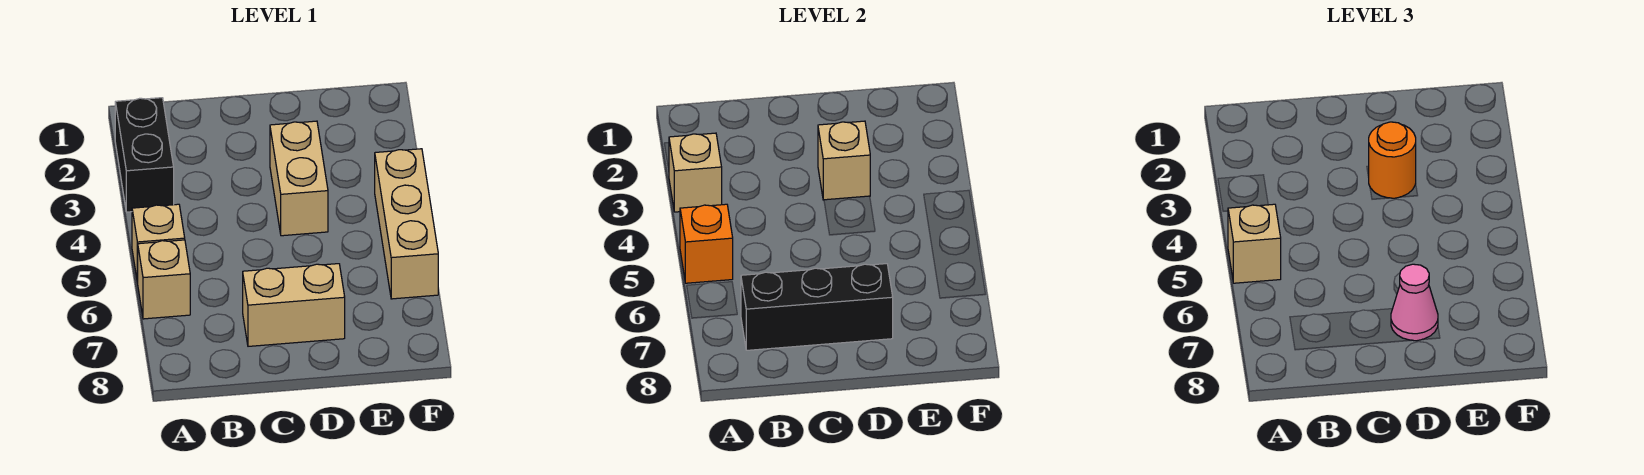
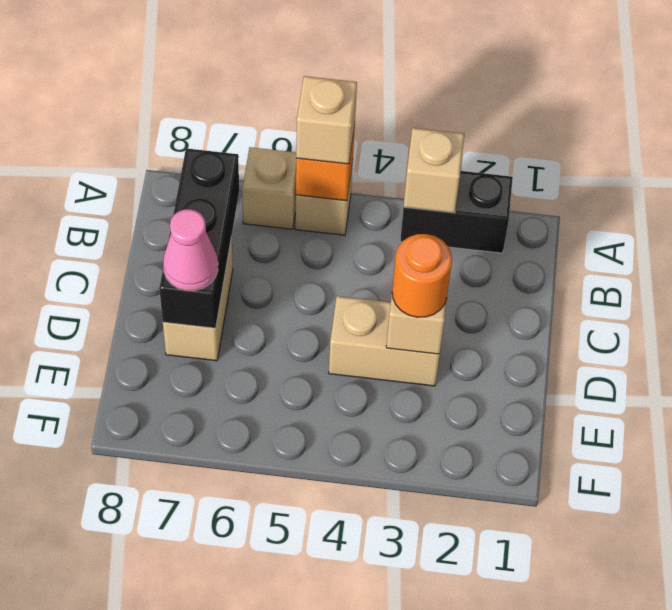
tan brick F4:F6 level 1 -> none

